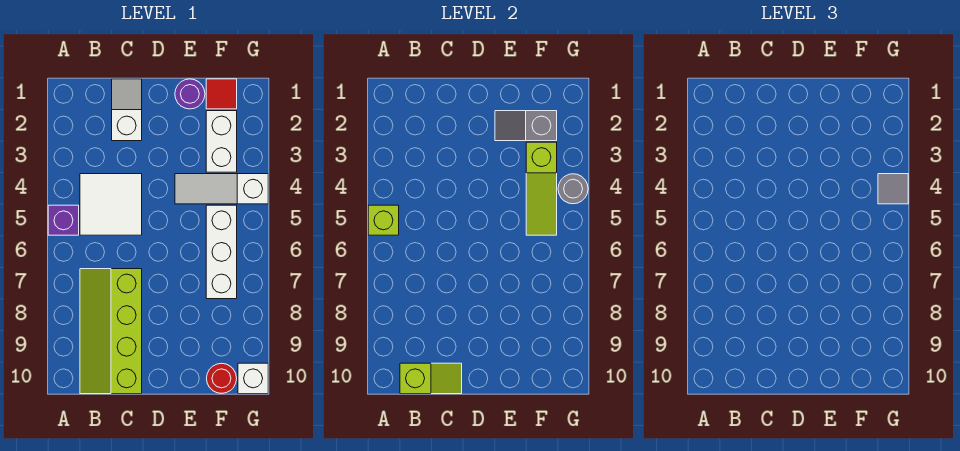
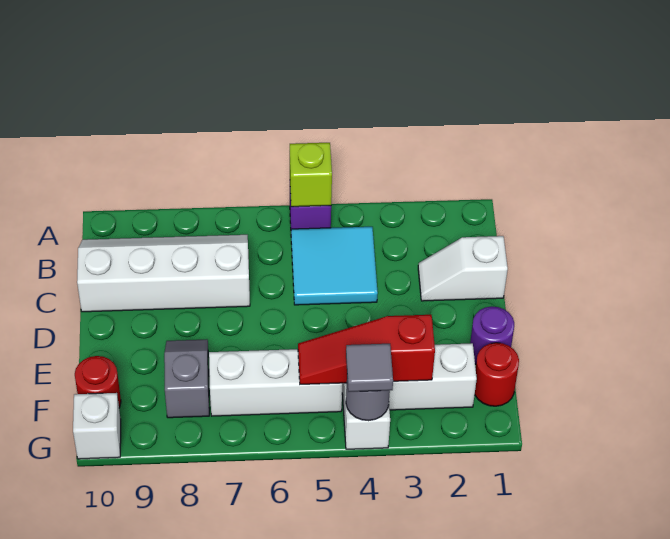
white tile B4:C5 level 1 -> cyan tile B4:C5 level 1
lime slope B7:C10 level 1 top C -> white slope B7:C10 level 1 top C
lime slope B10:C10 level 2 top B -> none
white slope C1:C2 level 1 top 2 -> white slope C1:C2 level 1 top 1
grey slope E2:F2 level 2 top F -> grey slope E8:F8 level 1 top F
red tile F1 level 1 -> red round brick F1 level 1
lime slope F3:F5 level 2 top 3 -> red slope F3:F5 level 2 top 3

